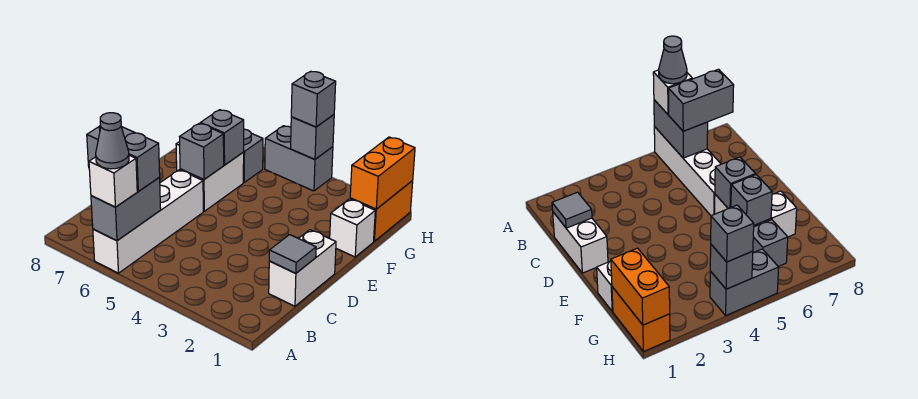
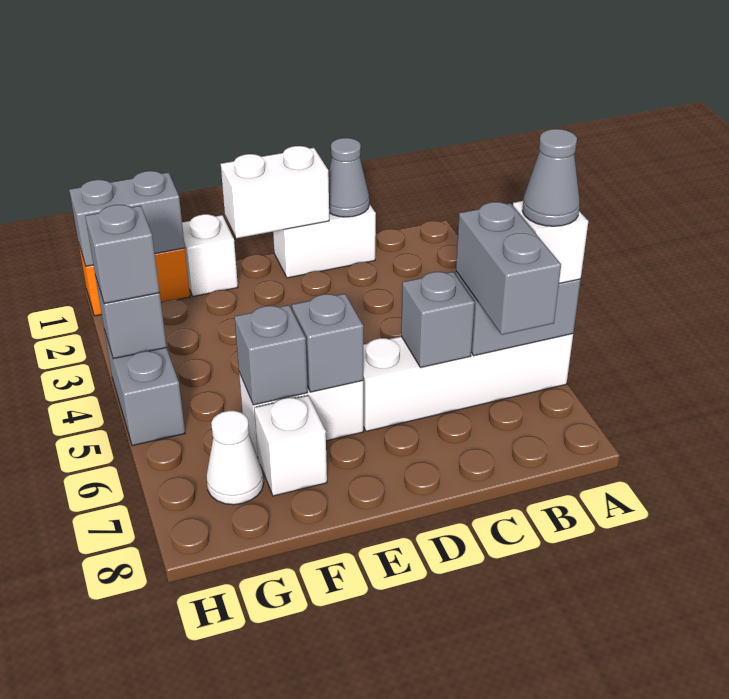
grey tile C1 level 2 -> grey cone C1 level 2
none -> white brick D1:E1 level 2
orange brick G1:H1 level 2 -> grey brick G1:H1 level 2
grey brick G6 level 1 -> grey brick C6 level 2
none -> white cone G7 level 1

